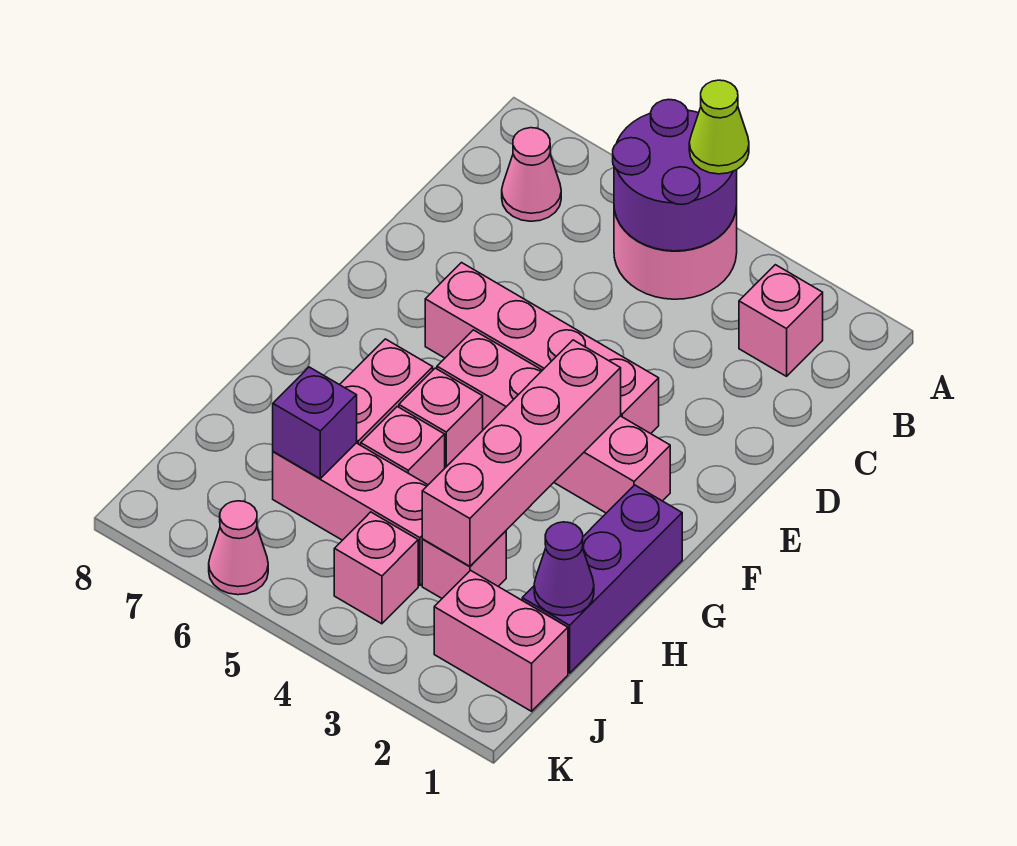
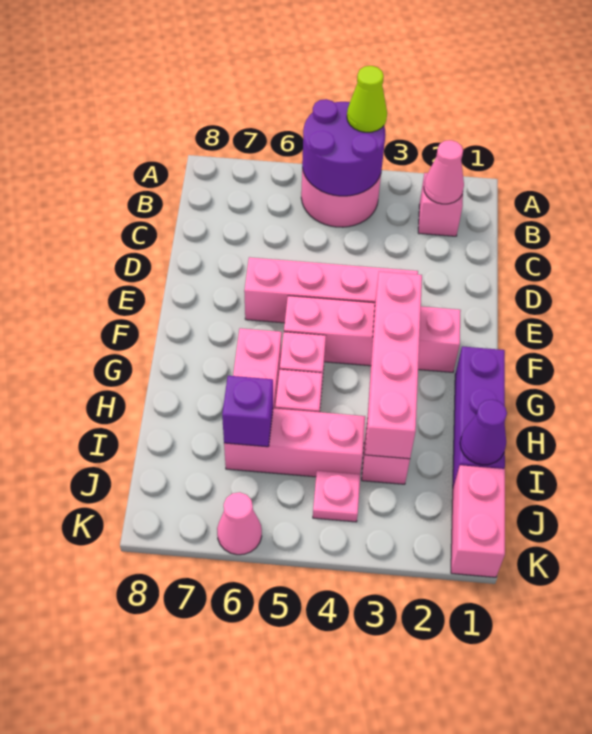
pink cone B7 level 1 -> pink cone B2 level 2
pink brick J1:J2 level 1 -> pink brick J1:K1 level 1
pink brick J4 level 1 -> pink plate J4 level 1

